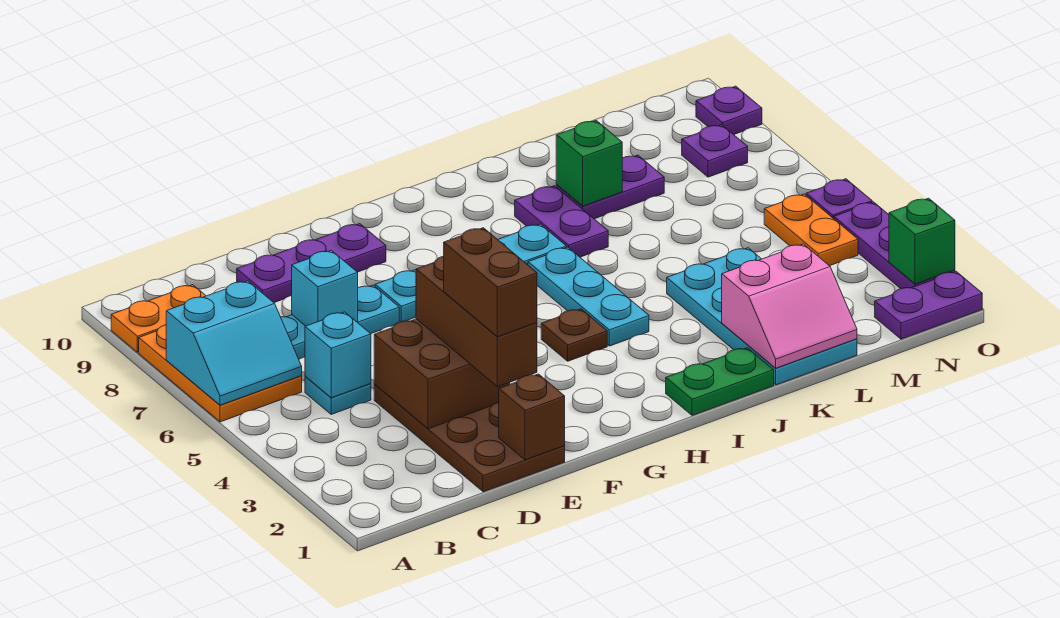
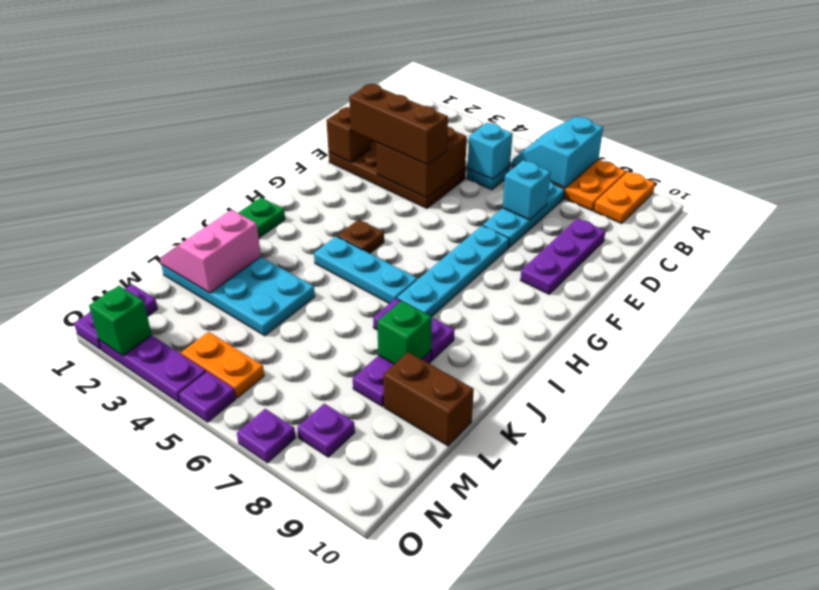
brown brick E2:E3 level 4 -> brown brick L9:L10 level 1
purple plate O9 level 1 -> purple plate O7 level 1

